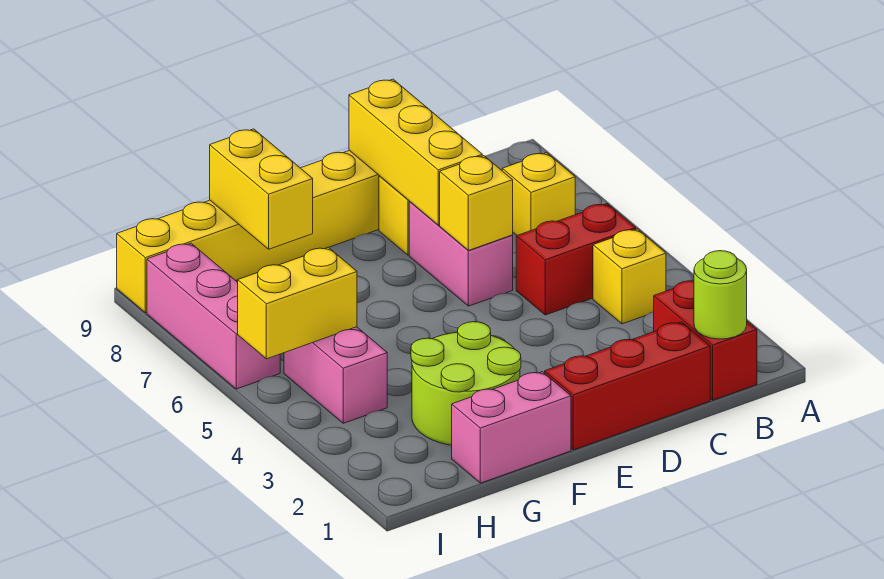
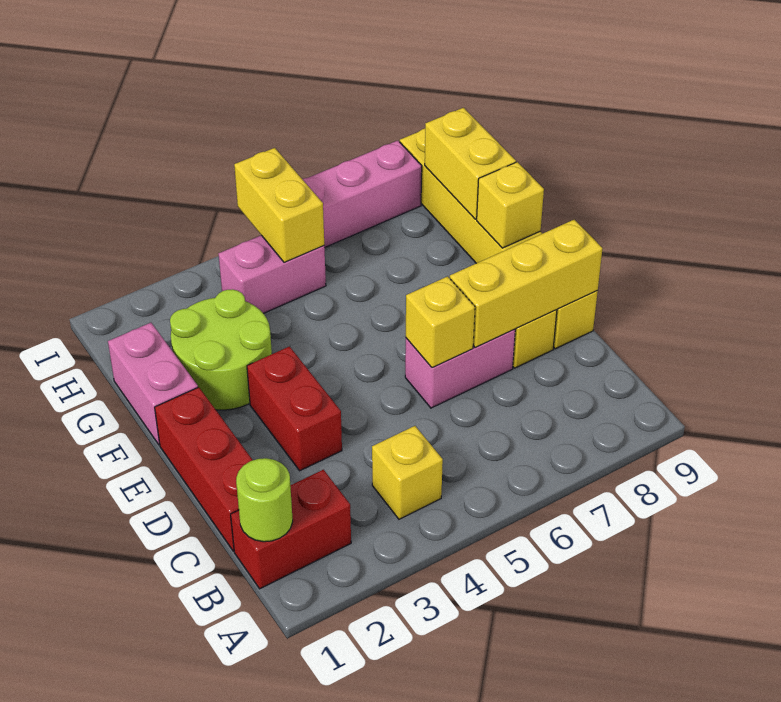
red brick B5:C5 level 1 -> red brick D3:E3 level 1
yellow brick B7 level 1 -> yellow brick F9 level 2
yellow brick G8:G9 level 2 -> yellow brick G9:H9 level 2

